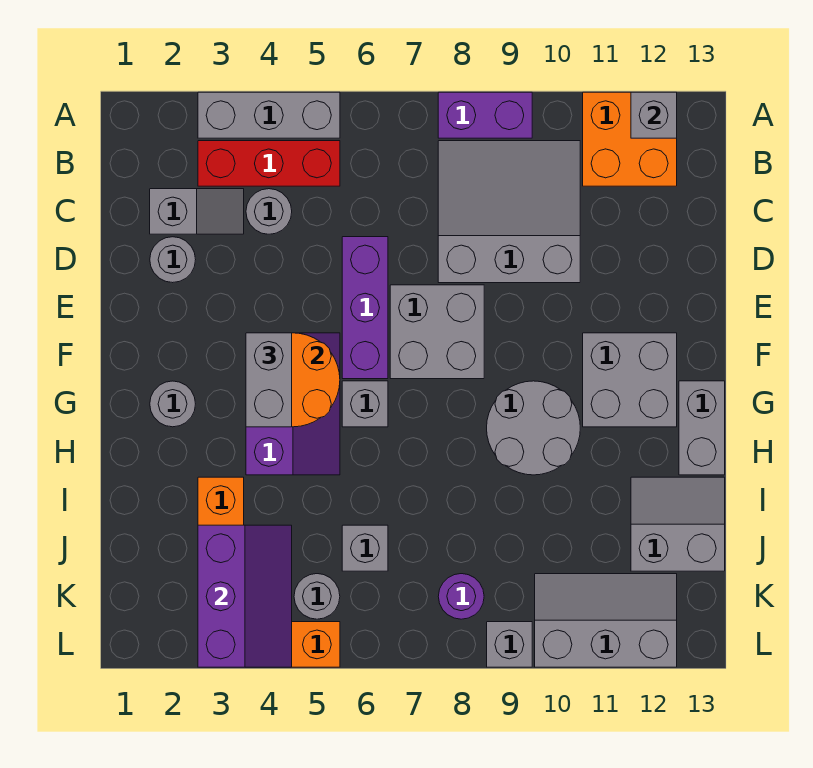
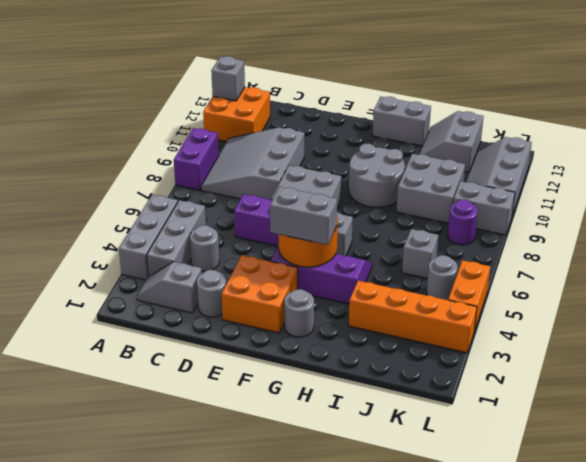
red brick B3:B5 level 1 -> grey brick B3:B5 level 1
grey slope C2:C3 level 1 top 2 -> grey slope B2:C2 level 1 top C
none -> orange brick E2:F3 level 1
grey brick F11:G12 level 1 -> grey brick I9:J10 level 1
purple slope J3:L4 level 2 top 3 -> none
grey brick L9 level 1 -> grey brick K9:L9 level 1

